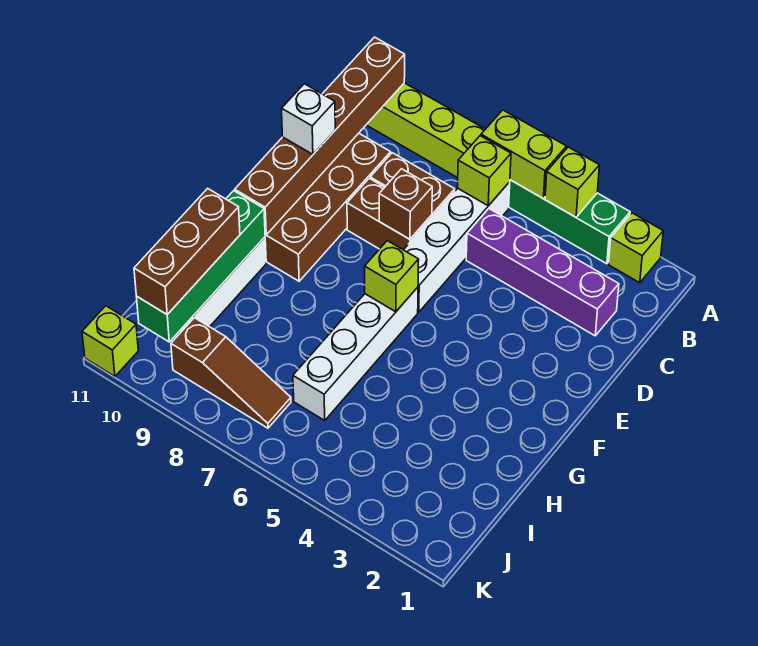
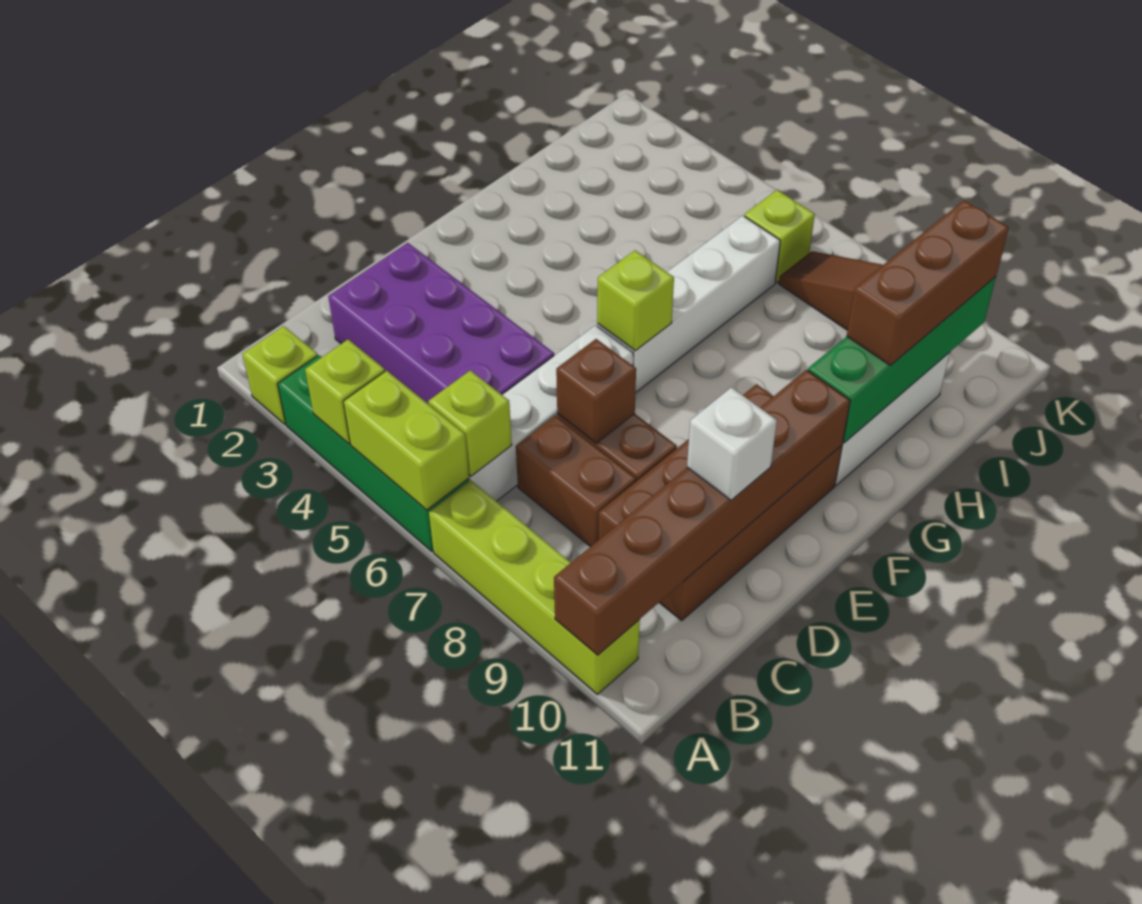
purple brick C2:C5 level 1 -> purple brick C2:D5 level 1
lime brick K11 level 1 -> lime brick J6 level 1

